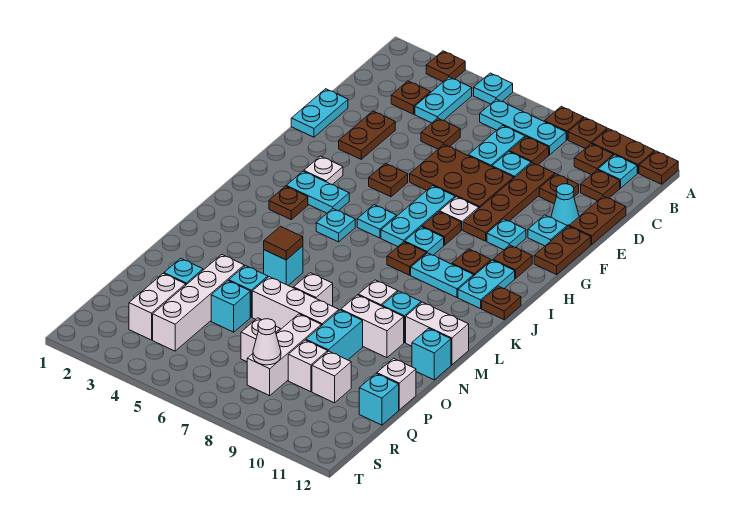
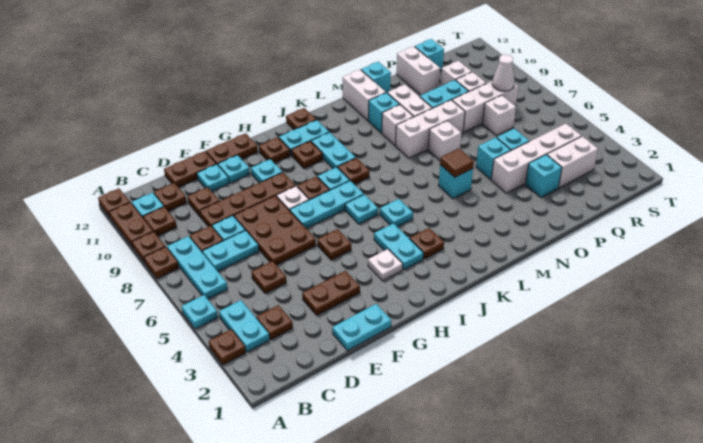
cyan plate B4:C4 level 1 -> cyan plate B3:B4 level 1
cyan cone E11 level 1 -> cyan plate E11 level 1
white brick O6:O8 level 1 -> white brick M8:O8 level 1
white brick P12 level 1 -> white brick P11:P12 level 1

